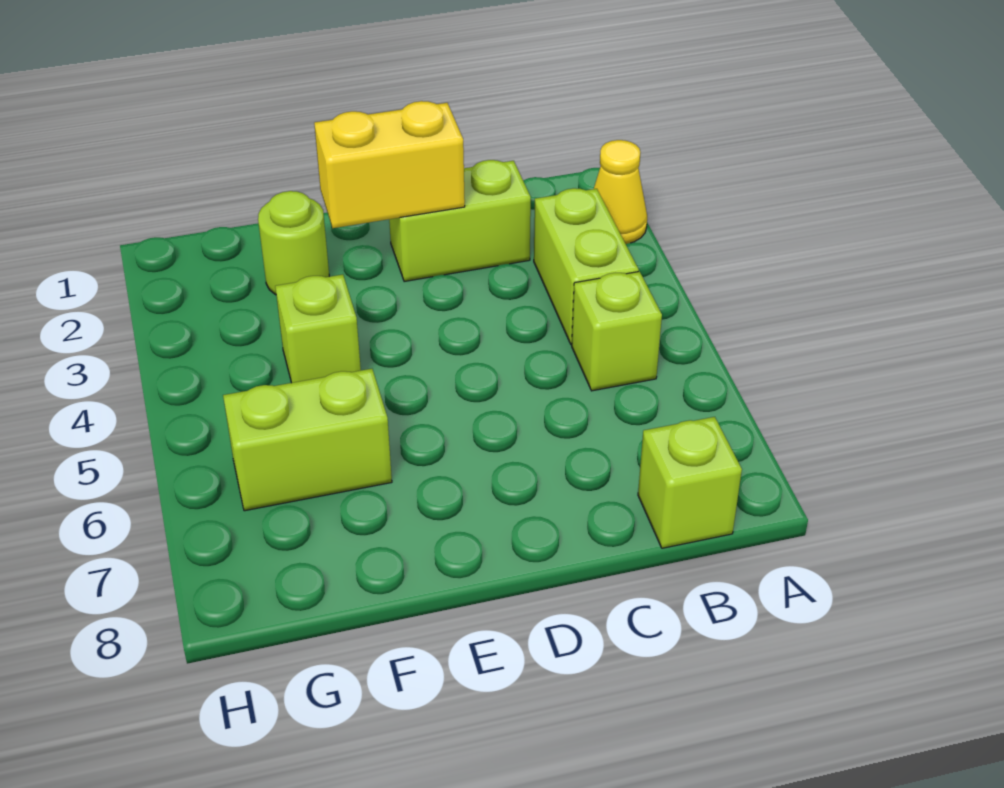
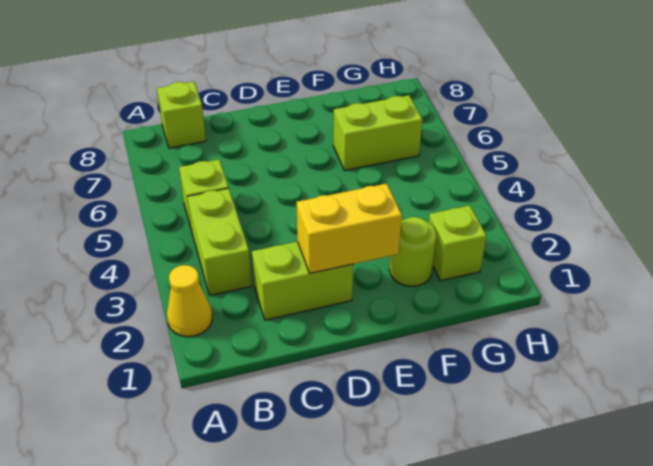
lime brick F4 level 1 -> lime brick G2 level 1

